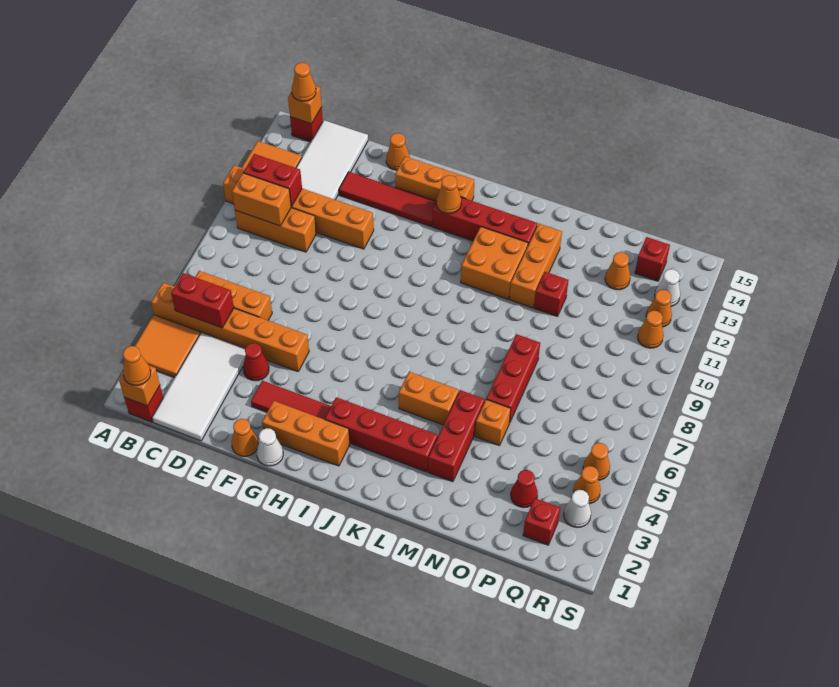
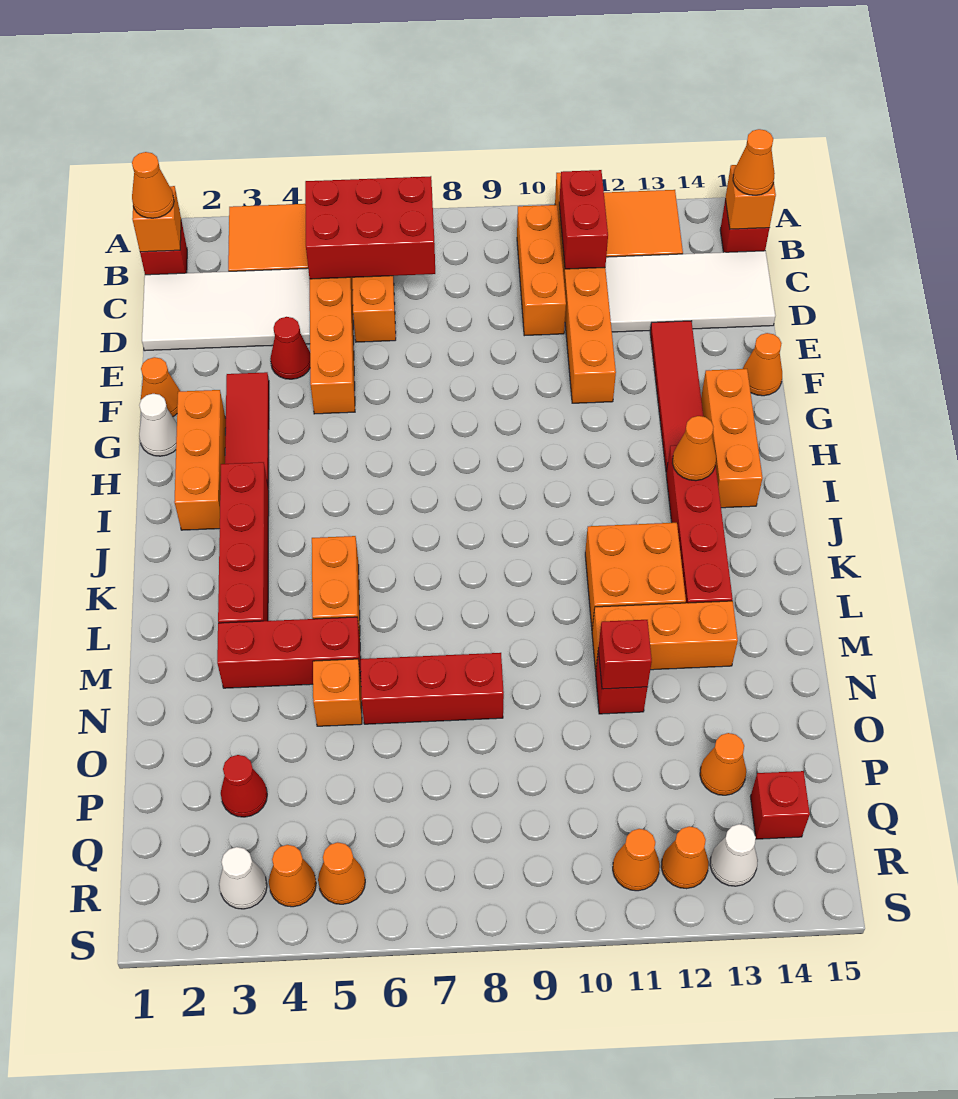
red brick B5:C5 level 2 -> red brick B5:C7 level 2
orange brick B10:C10 level 2 -> none
red brick Q2 level 1 -> red brick N11 level 2

